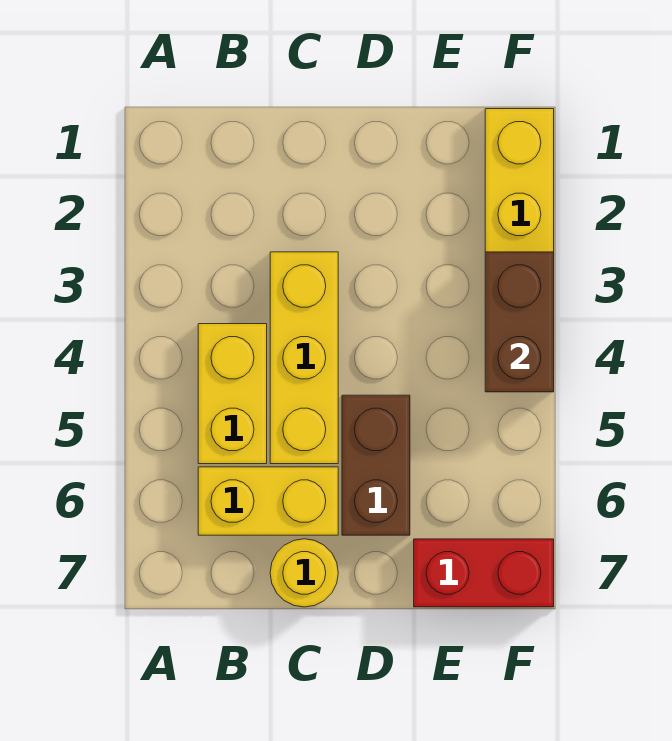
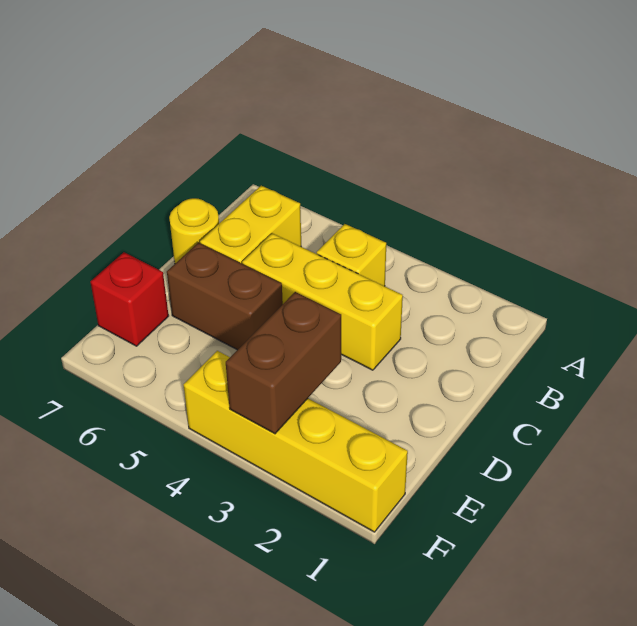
yellow brick B4:B5 level 1 -> yellow brick B4 level 1
red brick E7:F7 level 1 -> red brick E7 level 1
brown brick F3:F4 level 2 -> brown brick E3:F3 level 2

